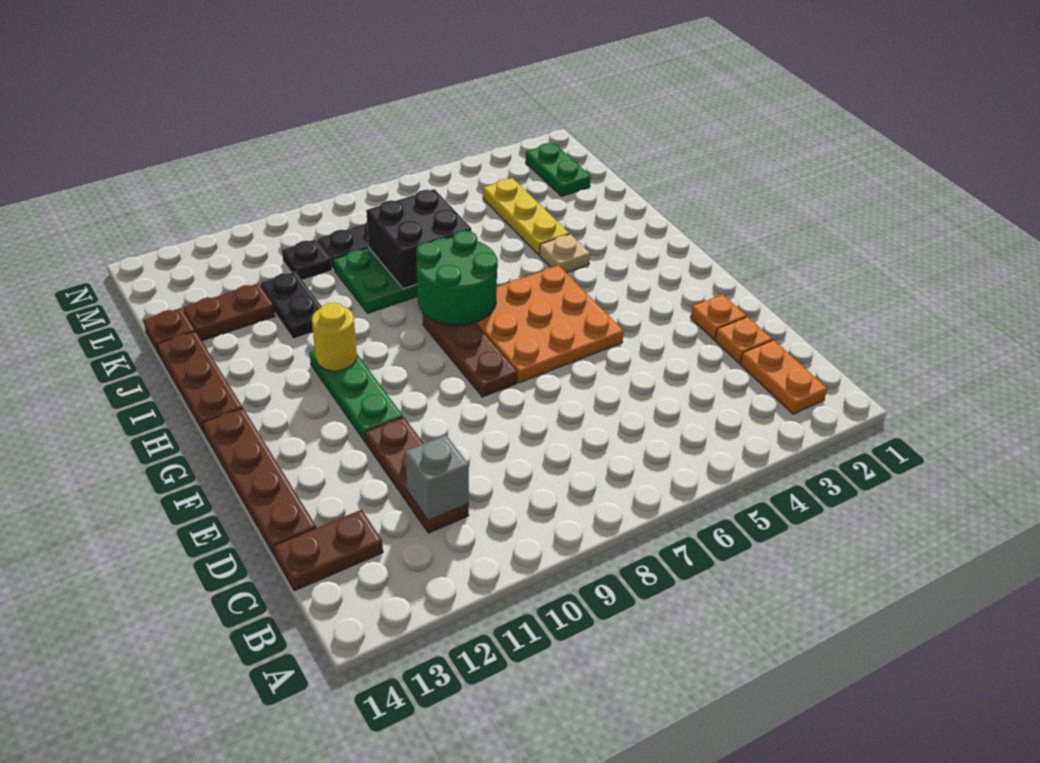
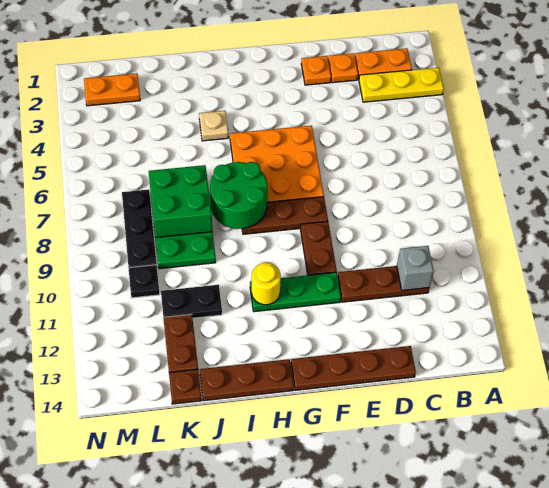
brown plate C13:C14 level 1 -> brown plate F9:F10 level 1
yellow plate J4:L4 level 1 -> yellow plate A3:C3 level 1
black brick J7:K8 level 2 -> green brick J7:K8 level 2
green plate L2:M2 level 1 -> orange plate L2:M2 level 1

